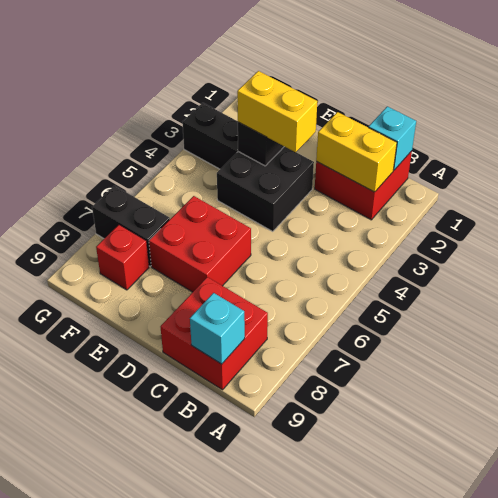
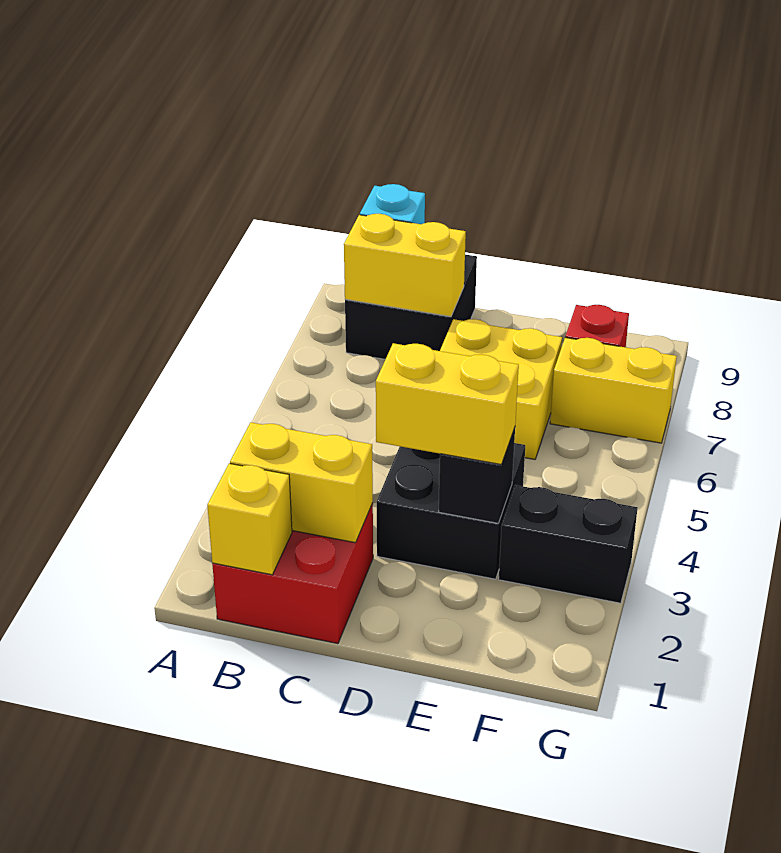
cyan brick B1 level 2 -> yellow brick B1 level 2
red brick B8:C9 level 1 -> black brick B8:C9 level 1
none -> yellow brick B8:C8 level 2
red brick D6:E7 level 1 -> yellow brick D6:E7 level 1
black brick F7:G7 level 1 -> yellow brick F7:G7 level 1

